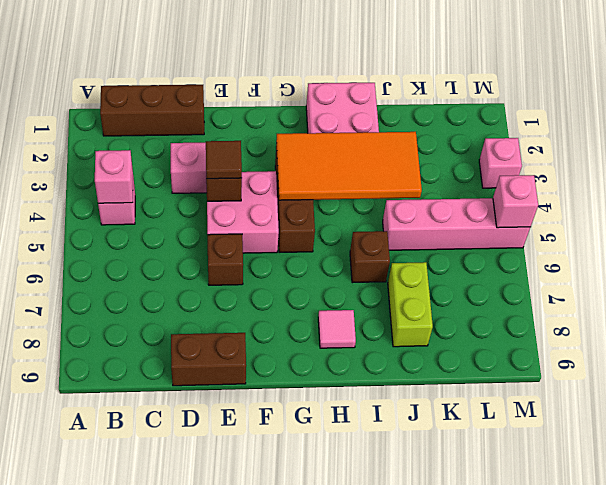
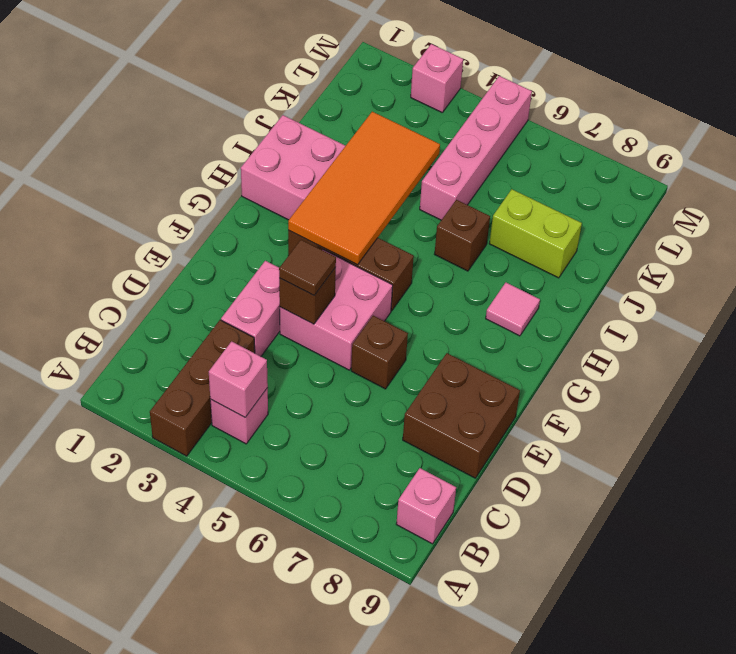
brown brick B1:D1 level 1 -> brown brick A3:C3 level 1
brown brick D9:E9 level 1 -> brown brick D8:E9 level 1
pink brick M5 level 2 -> pink brick B9 level 1

